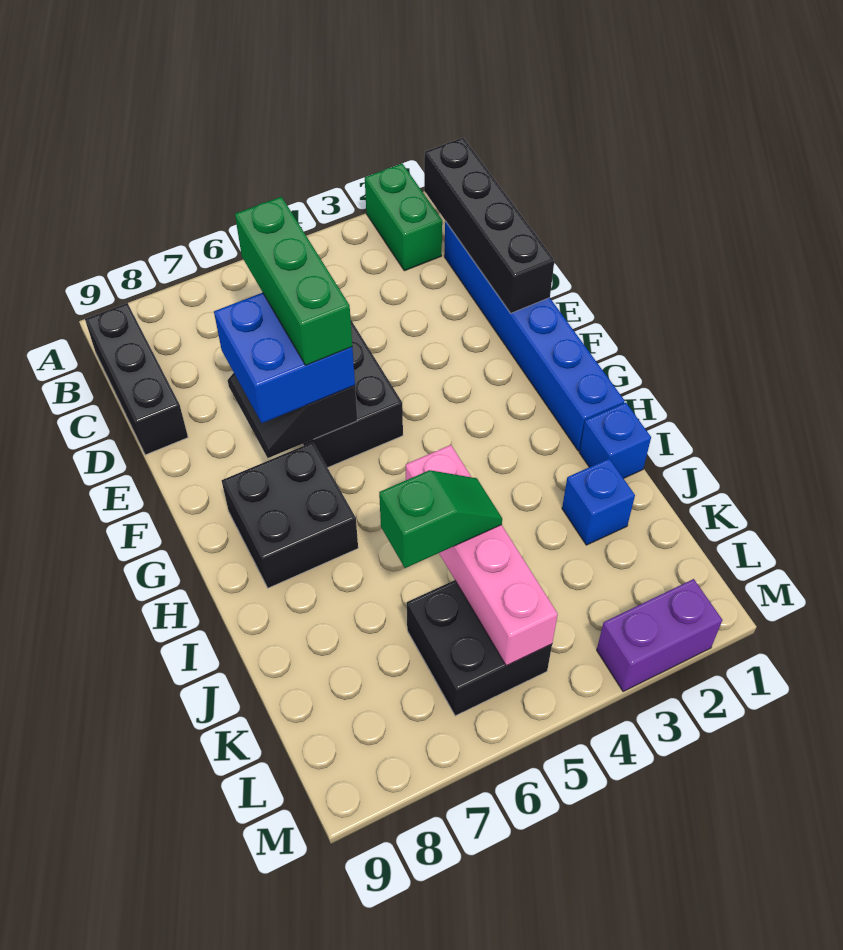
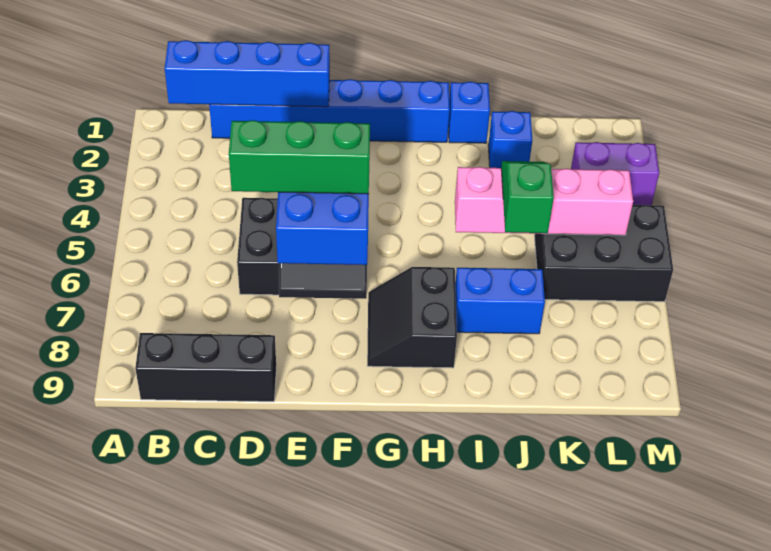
green brick A2:B2 level 1 -> none
black brick B1:E1 level 2 -> blue brick B1:E1 level 2
black brick G7:H8 level 1 -> black slope G7:H8 level 1 top H
none -> blue brick I7:J7 level 1
black brick K5:L6 level 1 -> black brick K5:M6 level 1
purple brick M2:M3 level 1 -> purple brick L3:M3 level 1

